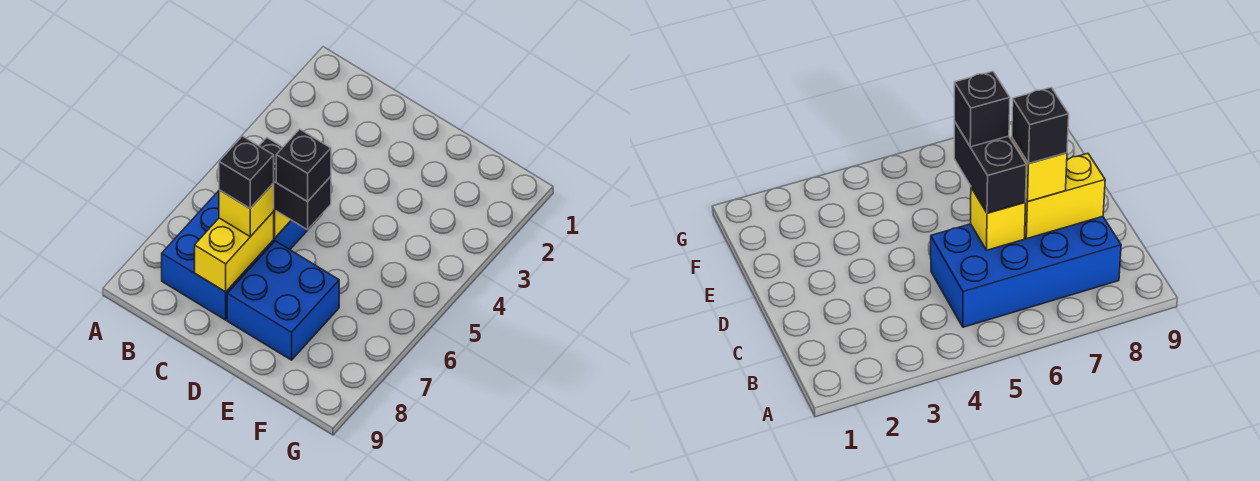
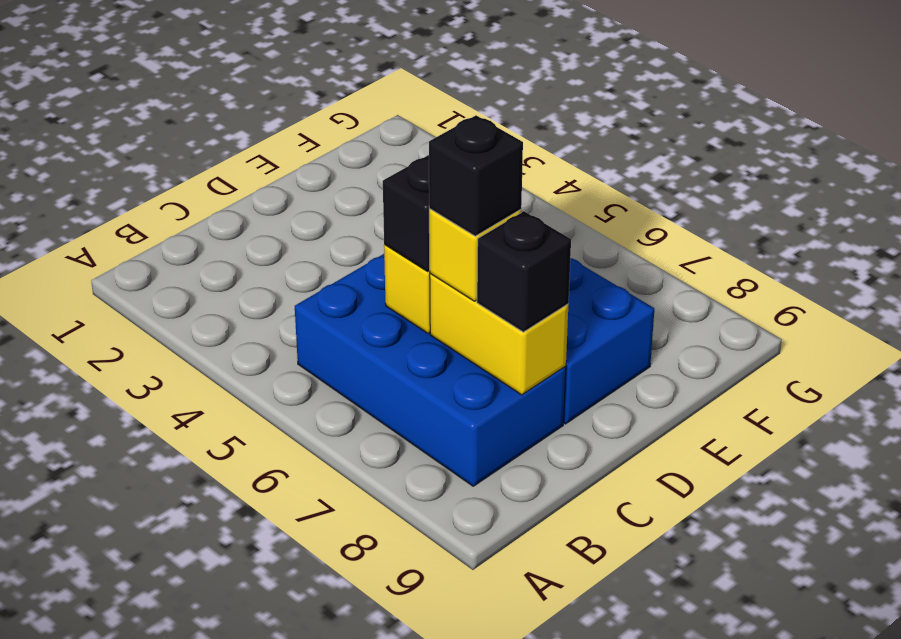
black brick D6 level 4 -> black brick C8 level 3

